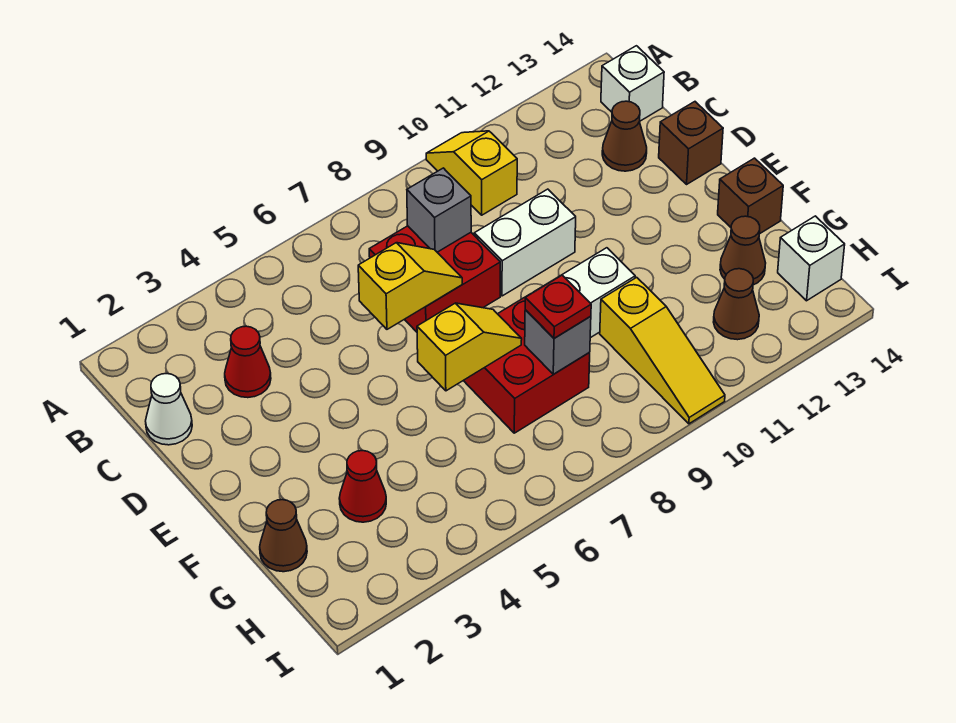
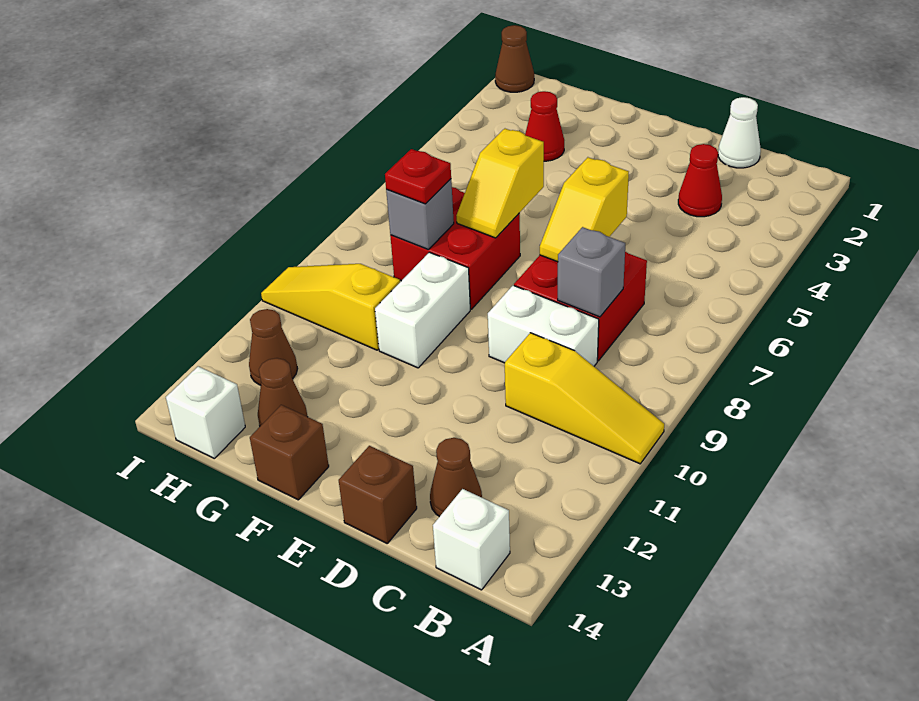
yellow slope A10:B10 level 1 top B -> yellow slope A10:C10 level 1 top C
white brick D9:D10 level 1 -> white brick C9:D9 level 1
brown cone G1 level 1 -> brown cone I1 level 1

